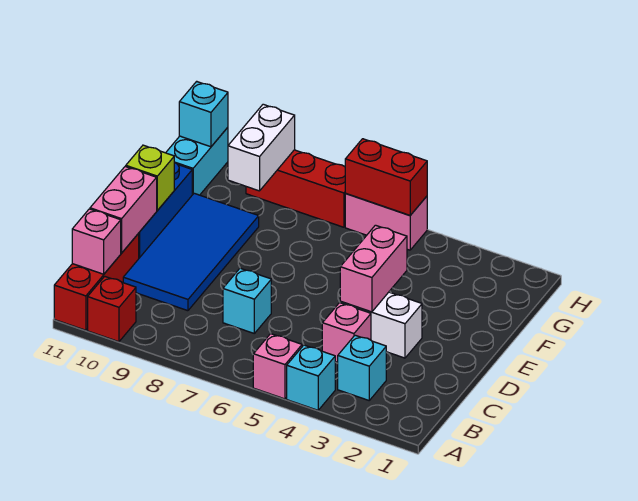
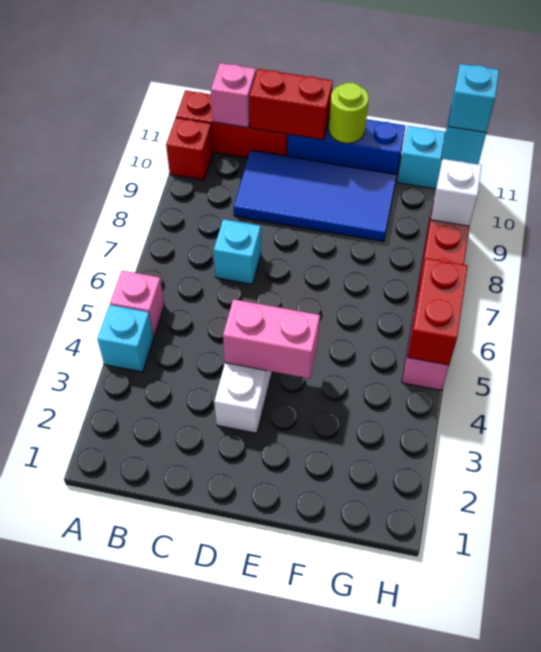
cyan brick B3 level 1 -> cyan brick H11 level 3
pink brick C4 level 1 -> none
pink brick C11:D11 level 2 -> red brick C11:D11 level 2
lime brick E11 level 2 -> lime round brick E11 level 2
white brick G9:H9 level 2 -> white brick H9 level 2

